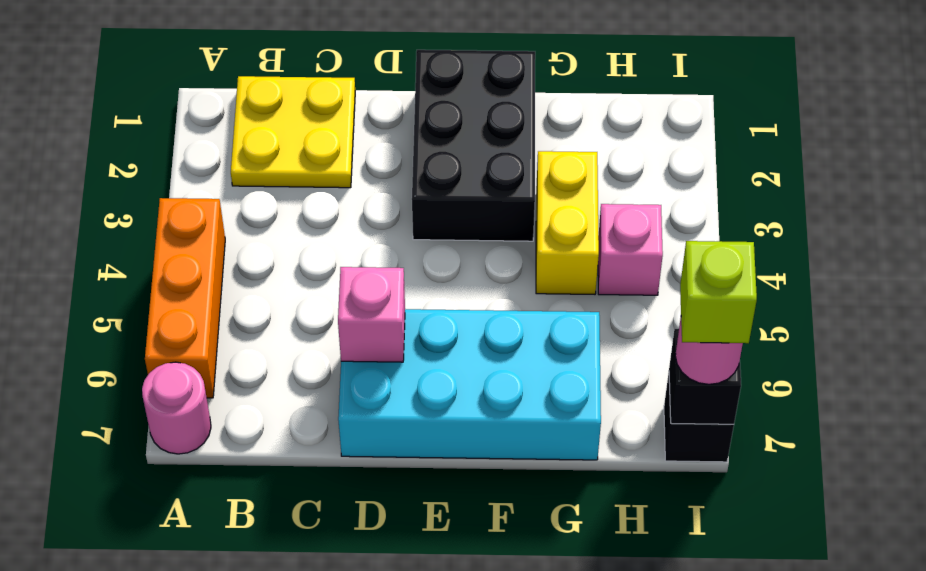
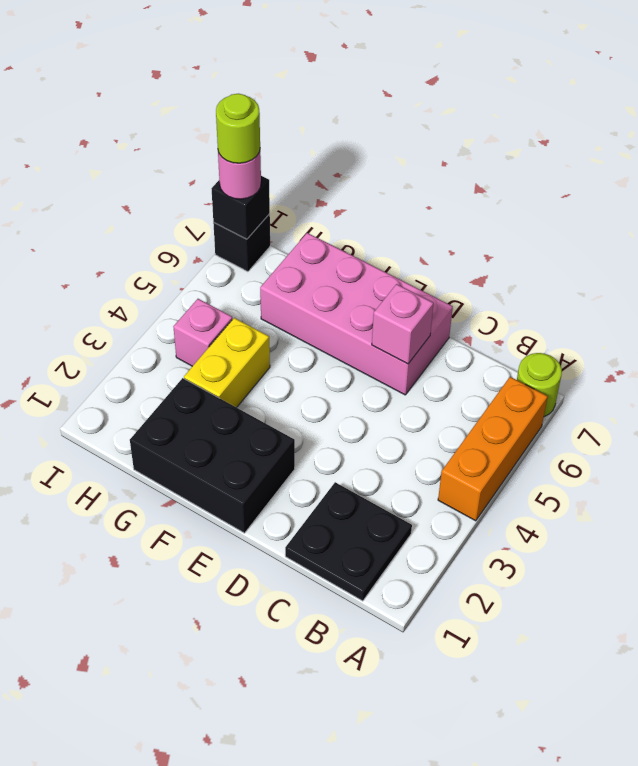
pink round brick A7 level 1 -> lime round brick A7 level 1
yellow plate B1:C2 level 1 -> black plate B1:C2 level 1
cyan brick D6:G7 level 1 -> pink brick D6:G7 level 1
black brick E1:F3 level 1 -> black brick E1:G2 level 1
lime brick I7 level 4 -> lime round brick I7 level 4

